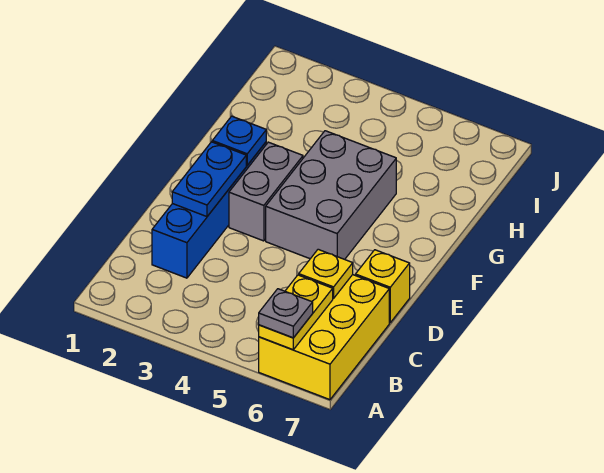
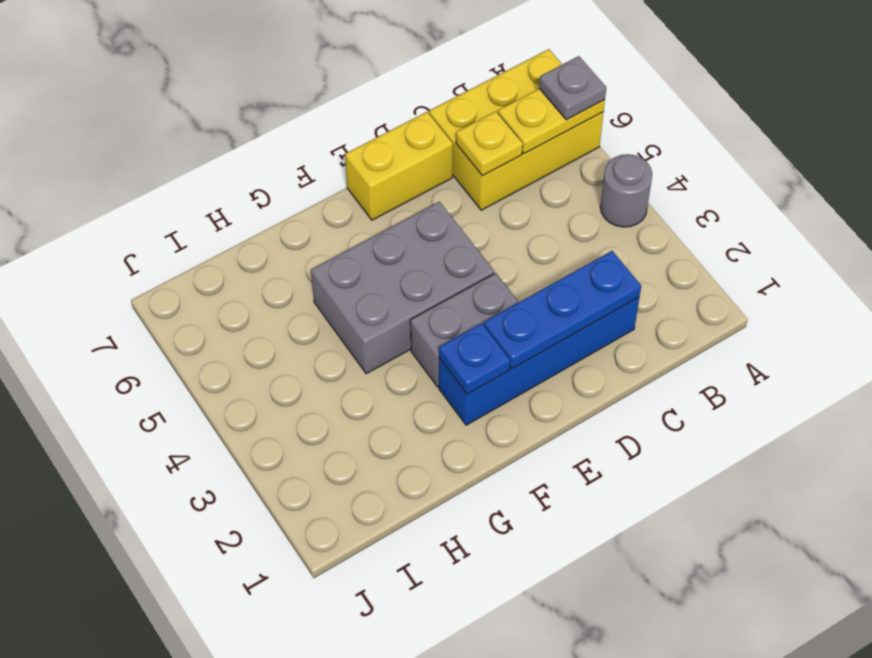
none -> grey round brick A4 level 1
blue plate D2:E2 level 2 -> blue plate C2:E2 level 2
yellow brick D7 level 1 -> yellow brick D7:E7 level 1

